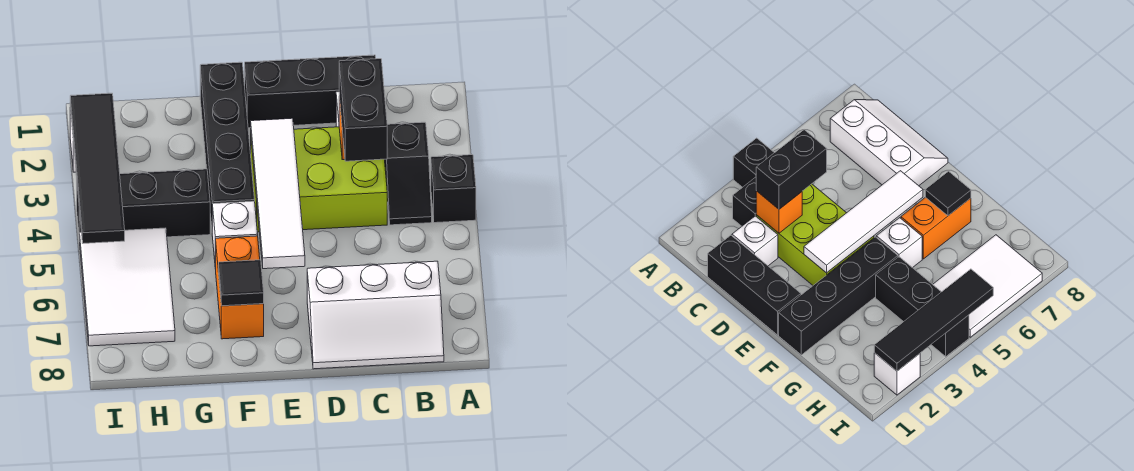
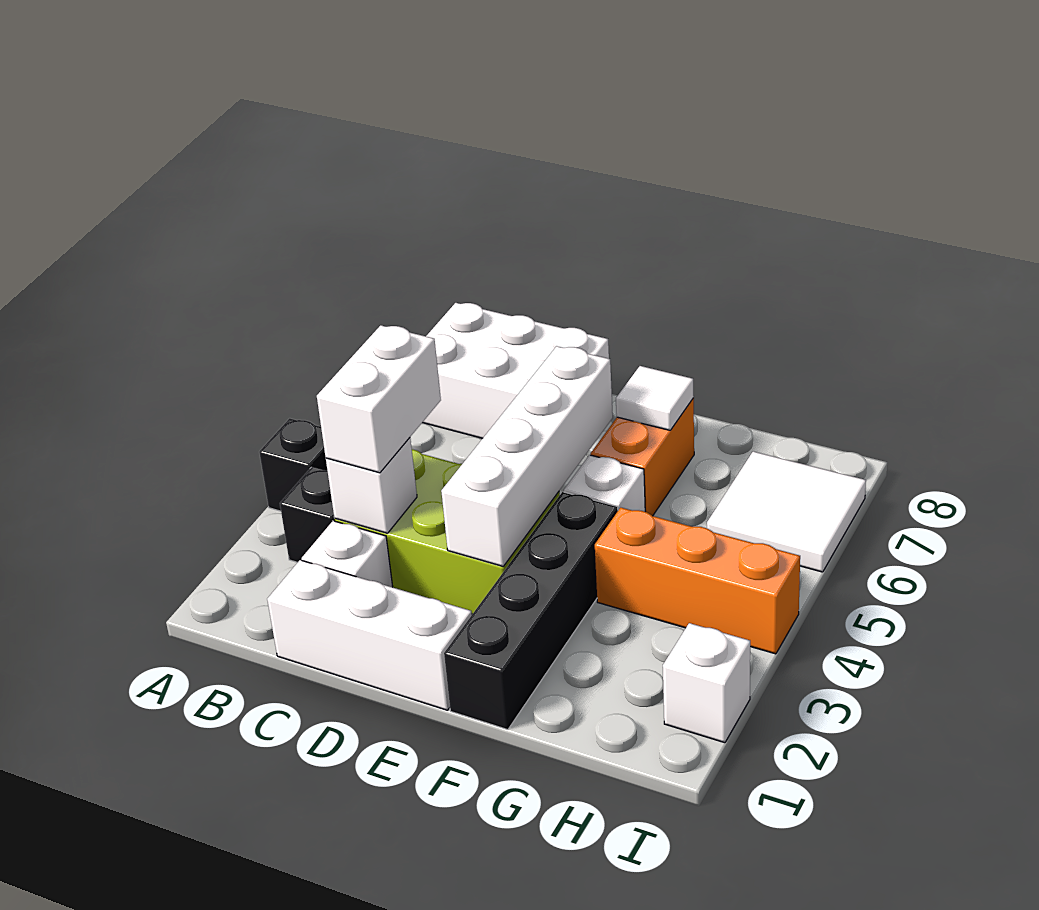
white slope B7:D8 level 1 top 7 -> white brick B7:D8 level 1
black brick C1:E1 level 1 -> white brick C1:E1 level 1
orange brick C3 level 2 -> white brick C3 level 2
black brick C3:C4 level 3 -> white brick C3:C4 level 3
white tile E3:E6 level 2 -> white brick E3:E6 level 2
black tile F7 level 2 -> white tile F7 level 2
black brick G4:I4 level 1 -> orange brick G4:I4 level 1
white tile H5:I7 level 1 -> white tile H6:I7 level 1
black tile I2:I5 level 2 -> none

